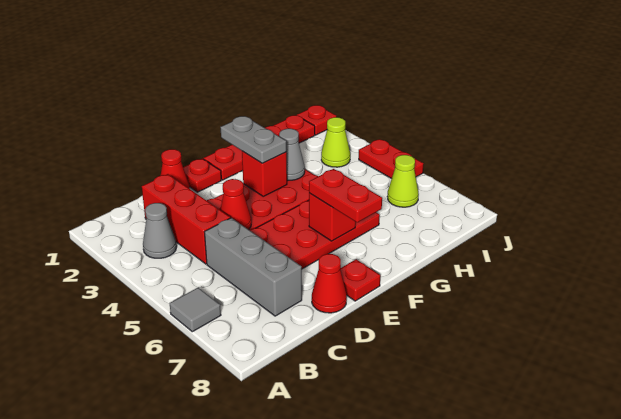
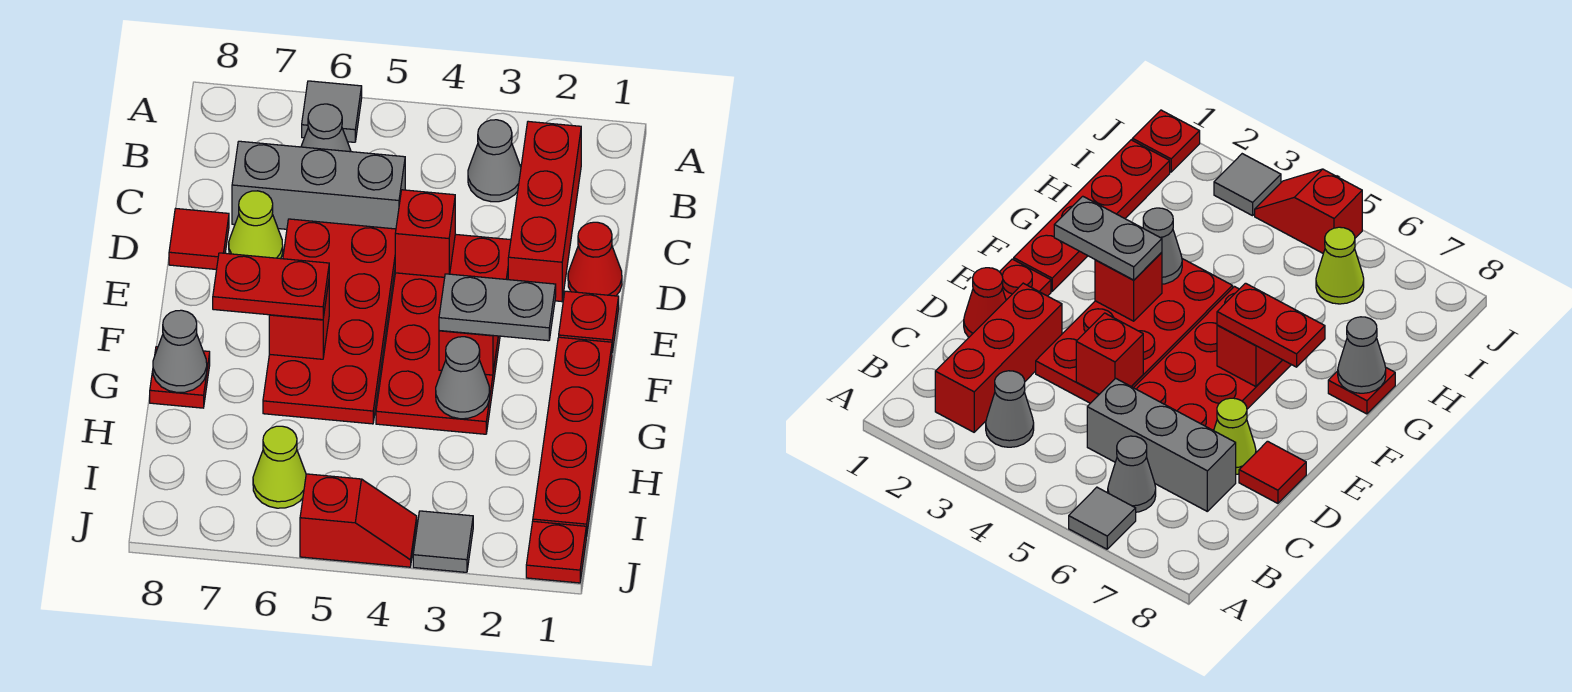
none -> grey cone B6 level 1
red brick C2:C4 level 1 -> red brick B2:D2 level 1
red cone D4 level 2 -> red brick D4 level 2
red cone D8 level 1 -> red tile D8 level 1
red plate E8 level 1 -> red plate G8 level 1
none -> grey cone G8 level 2
lime cone I3 level 1 -> lime cone D7 level 1
none -> grey tile J3 level 1
red plate J4:J5 level 1 -> red slope J4:J5 level 1 top 5

